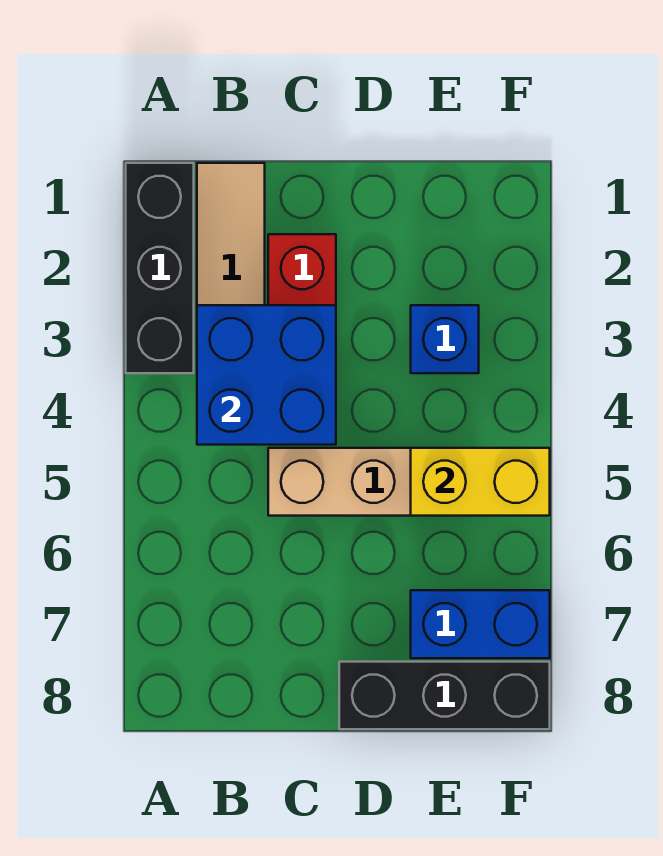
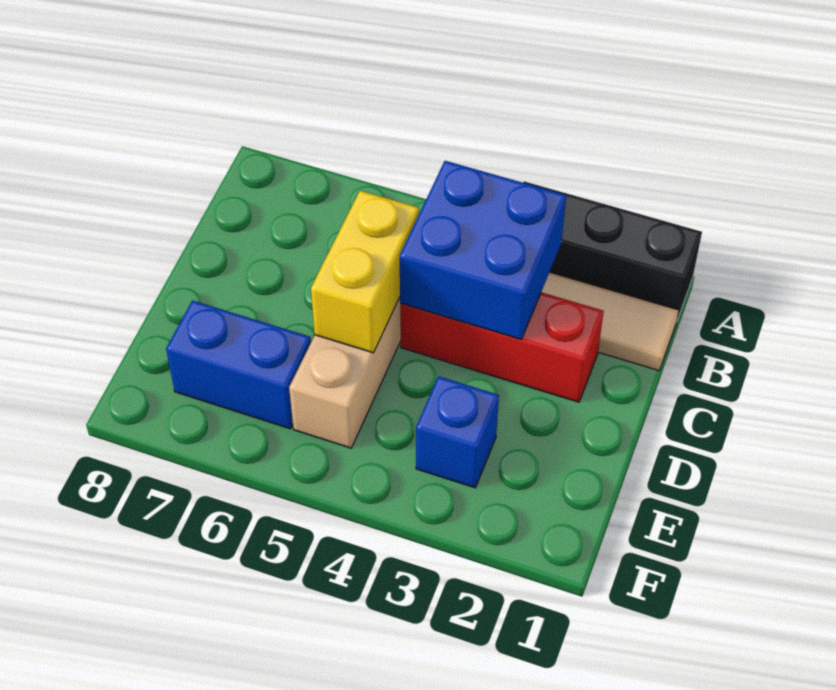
black brick D8:F8 level 1 -> none
yellow brick E5:F5 level 2 -> yellow brick C5:D5 level 2
blue brick E7:F7 level 1 -> blue brick E6:E7 level 1

